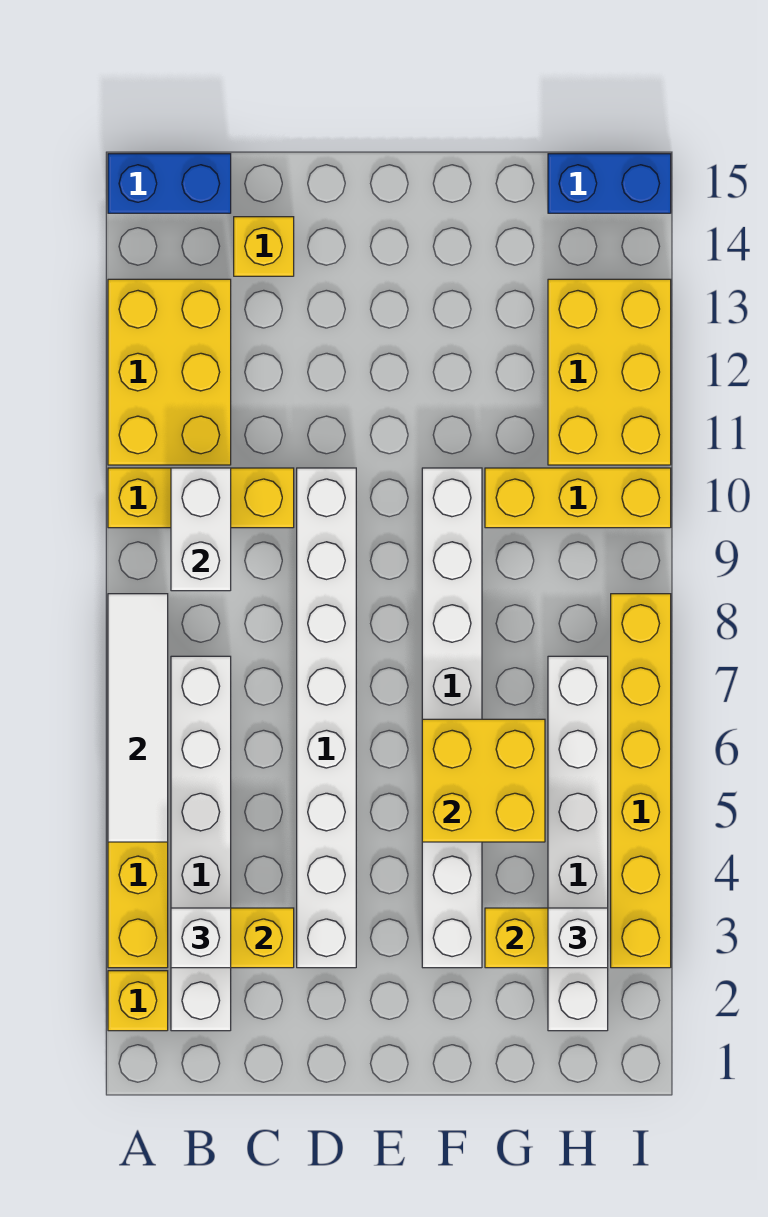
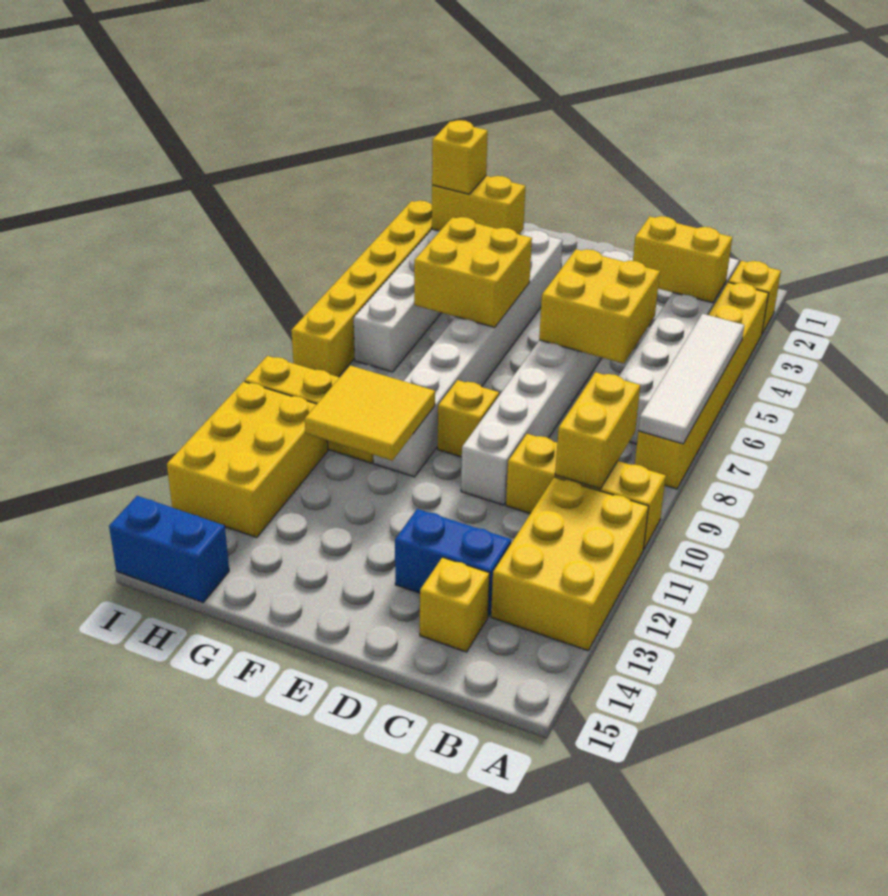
blue brick A15:B15 level 1 -> blue brick C13:D13 level 1
white brick B3 level 3 -> none
white brick B9:B10 level 2 -> yellow brick B9:B10 level 2
none -> yellow brick C5:D6 level 2
none -> yellow brick E9 level 1
none -> yellow tile F10:G11 level 2
white brick H3 level 3 -> yellow brick H3 level 3

